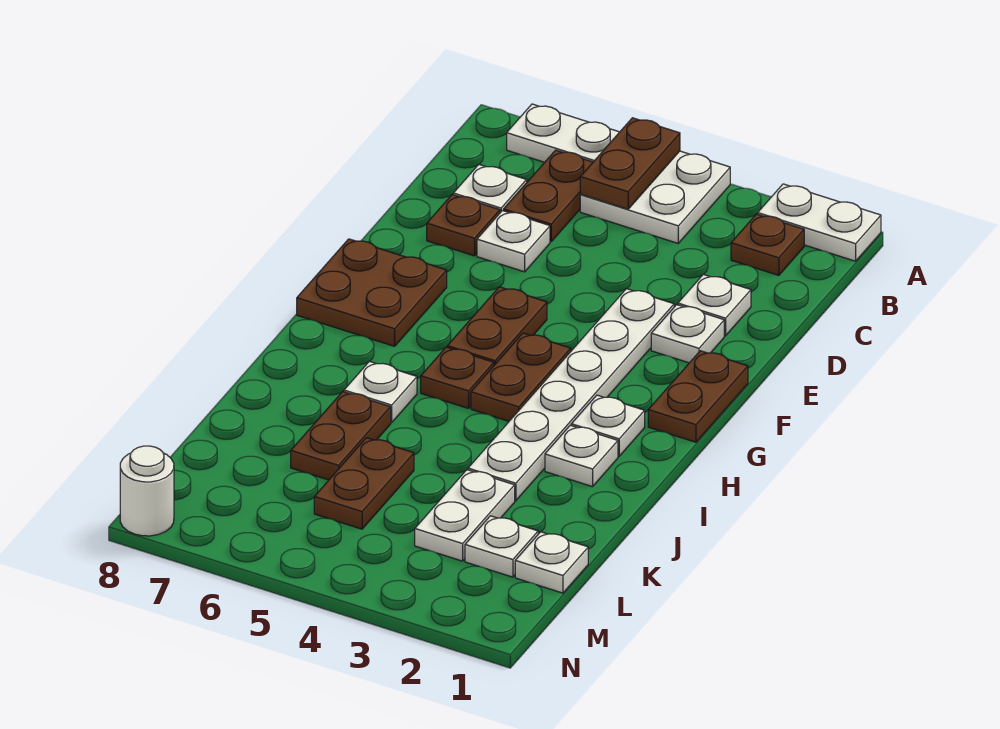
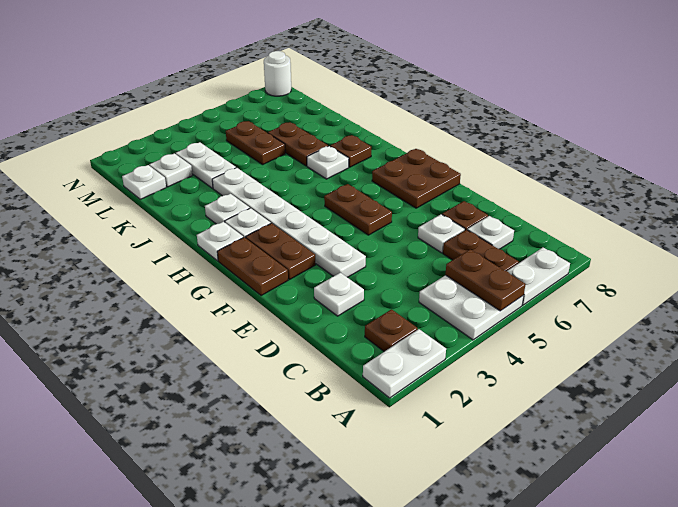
white plate E2 level 1 -> white plate H1 level 1
brown plate G4:H4 level 1 -> brown plate F2:G2 level 1
brown plate H5 level 1 -> brown plate I7 level 1

